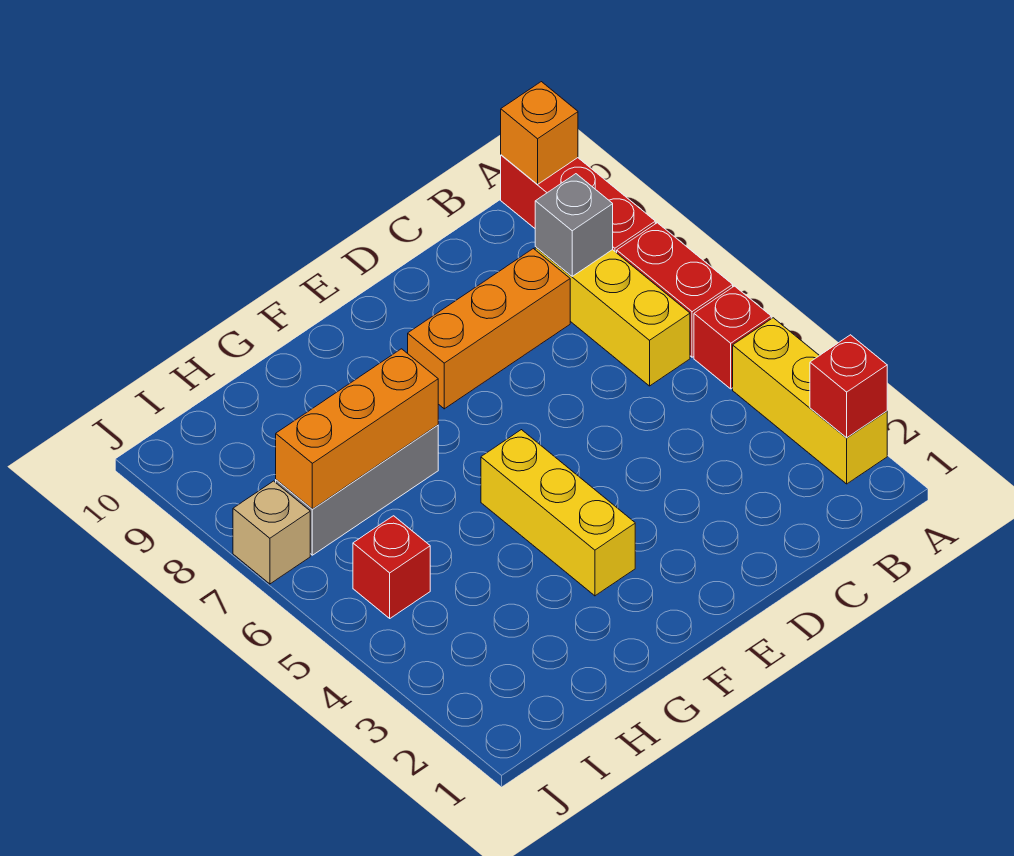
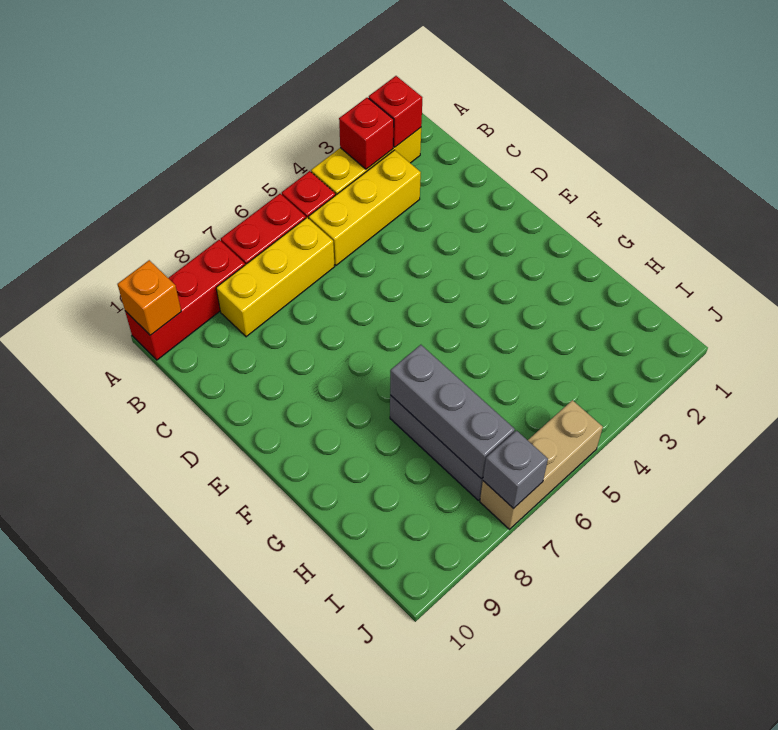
grey brick B8 level 2 -> grey brick J7 level 2
orange brick C8:E8 level 1 -> none
yellow brick F3:F5 level 1 -> yellow brick B3:B5 level 1
orange brick G7:I7 level 2 -> grey brick G7:I7 level 2
red brick I5 level 1 -> red brick A3 level 2
tan brick J7 level 1 -> tan brick J5:J7 level 1

